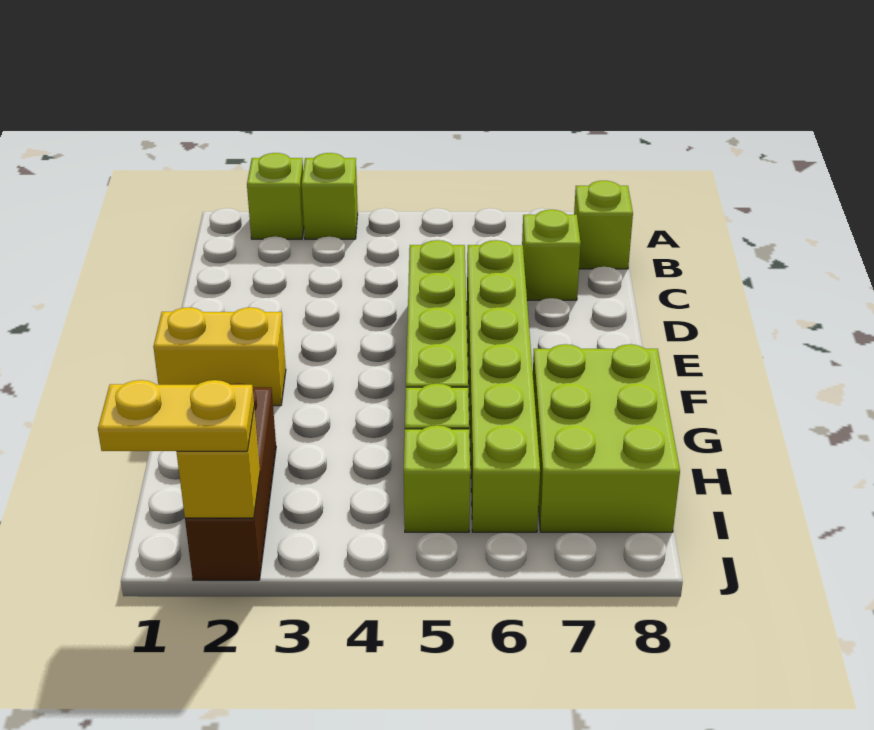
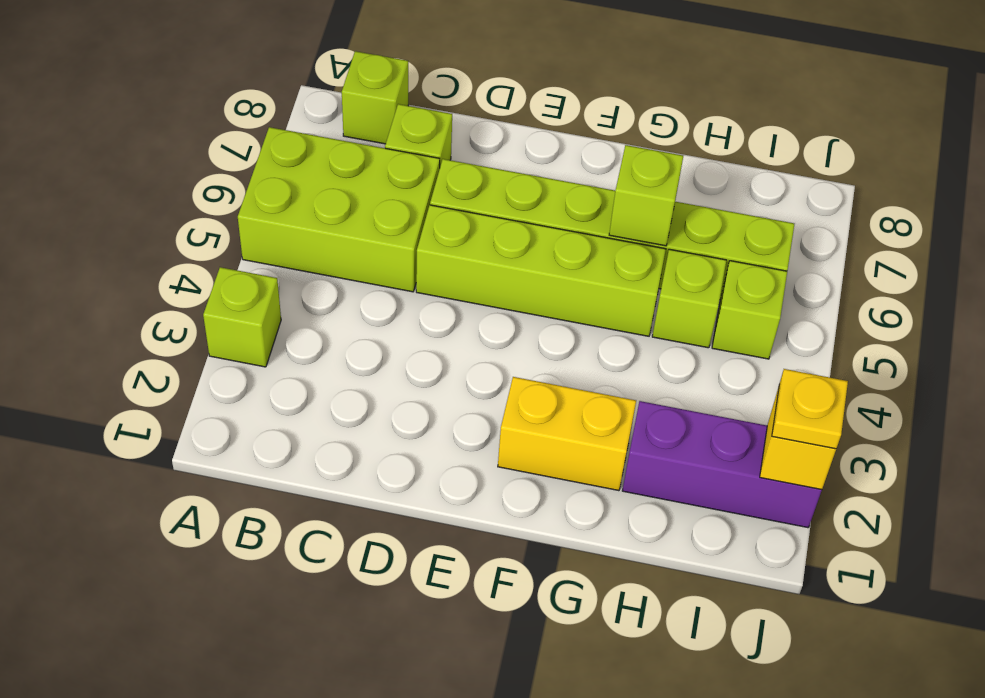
lime brick A2 level 1 -> lime brick G6 level 2
yellow brick F1:F2 level 1 -> yellow brick F2:G2 level 1
lime brick G7:I8 level 1 -> lime brick A5:C6 level 1
brown brick H2:J2 level 1 -> purple brick H2:J2 level 1
yellow plate J1:J2 level 3 -> yellow plate J2 level 3

